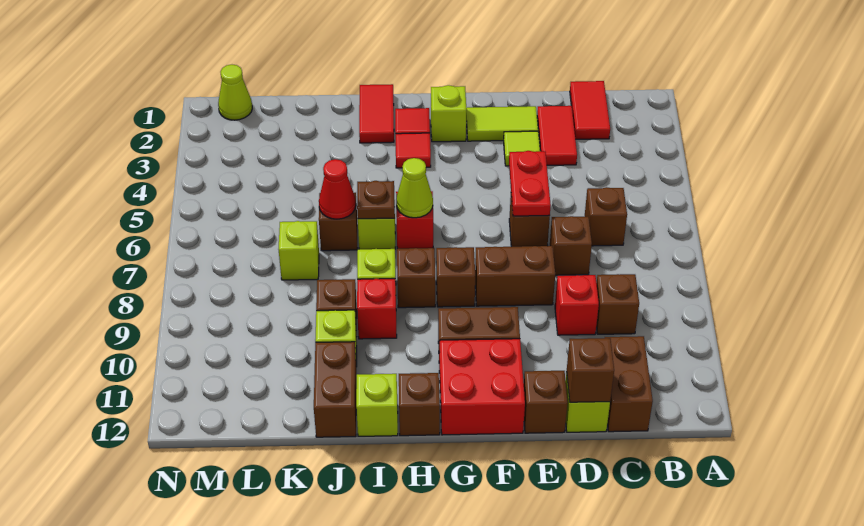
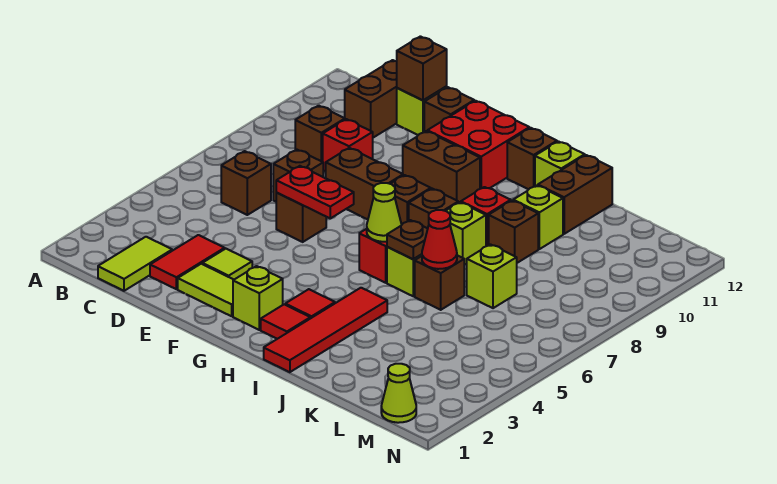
red tile C1:C2 level 1 -> lime tile C1:C2 level 1
red plate E5:E6 level 2 -> red plate E6:F6 level 2
red tile I1:I2 level 1 -> red tile I1:I4 level 1

